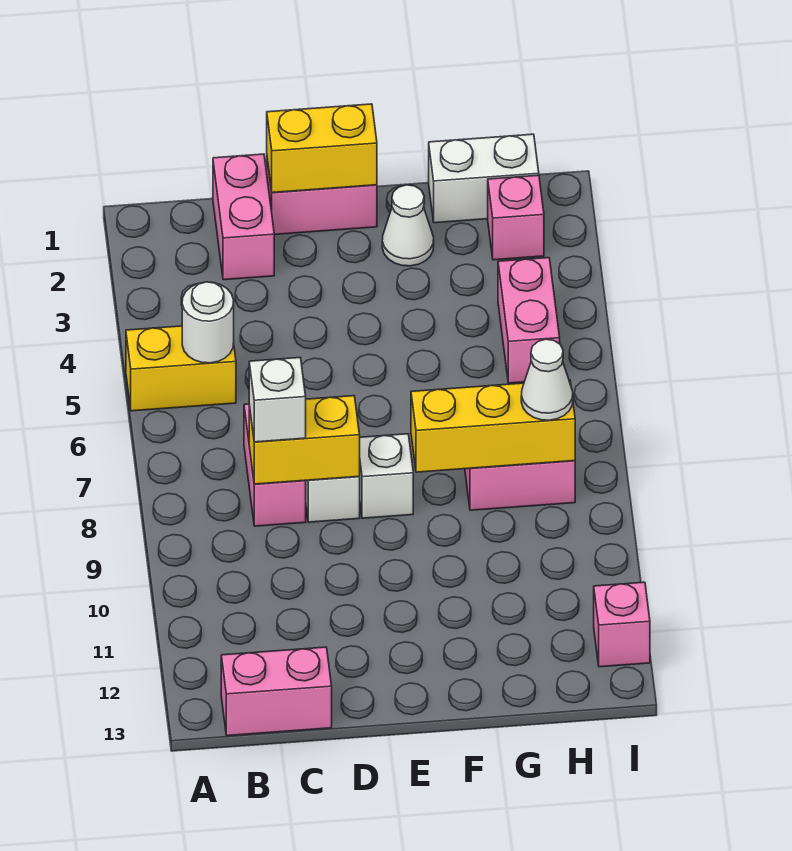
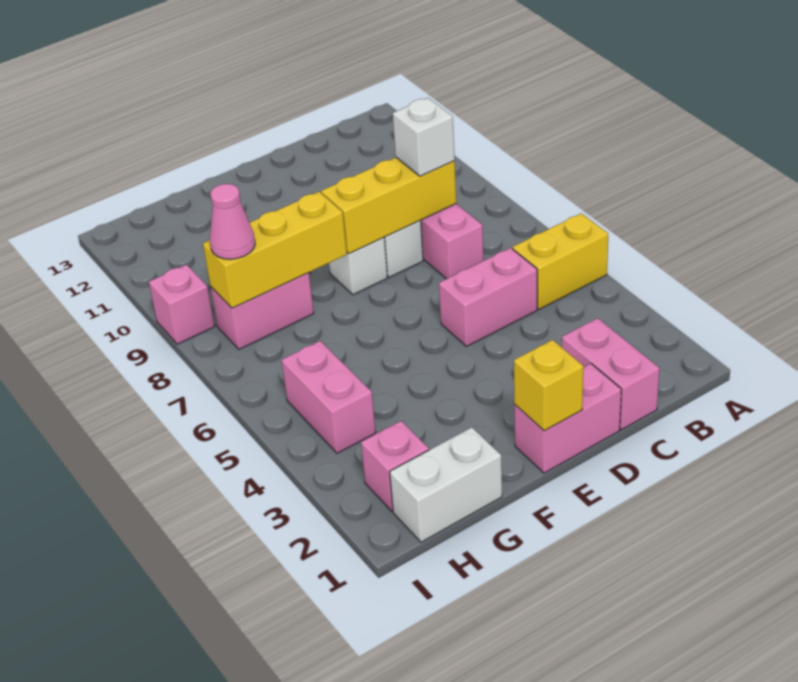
white round brick B5 level 2 -> none
pink brick B13:C13 level 1 -> pink brick C5:D5 level 1
yellow brick C8:D8 level 2 -> yellow brick C8:E8 level 2
yellow brick D1:E1 level 2 -> yellow brick E1 level 2
white cone F2 level 1 -> none
white cone H8 level 3 -> pink cone H8 level 3
pink brick I12 level 1 -> pink brick I9 level 1

